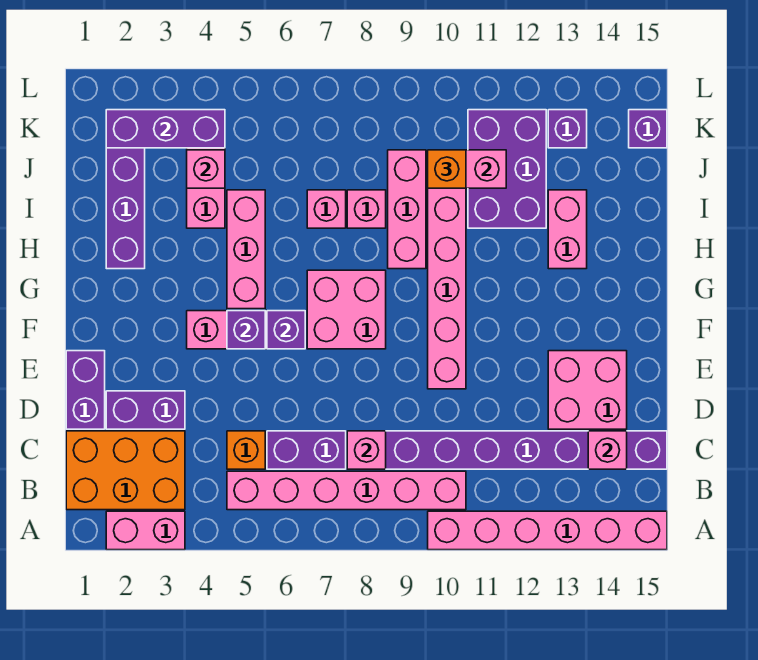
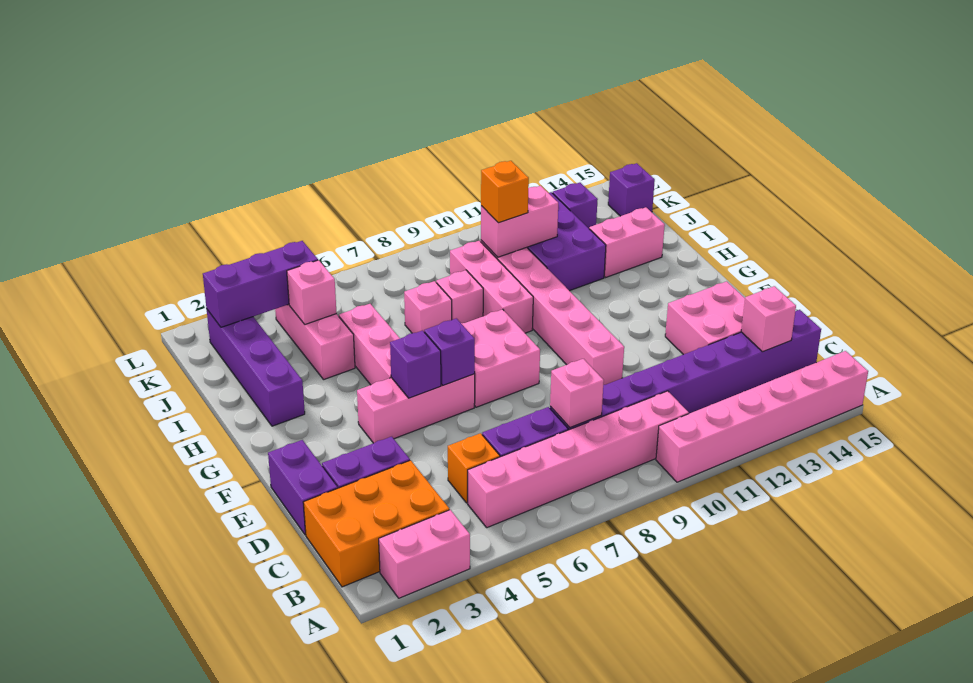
pink brick H13:I13 level 1 -> pink brick I13:I14 level 1

